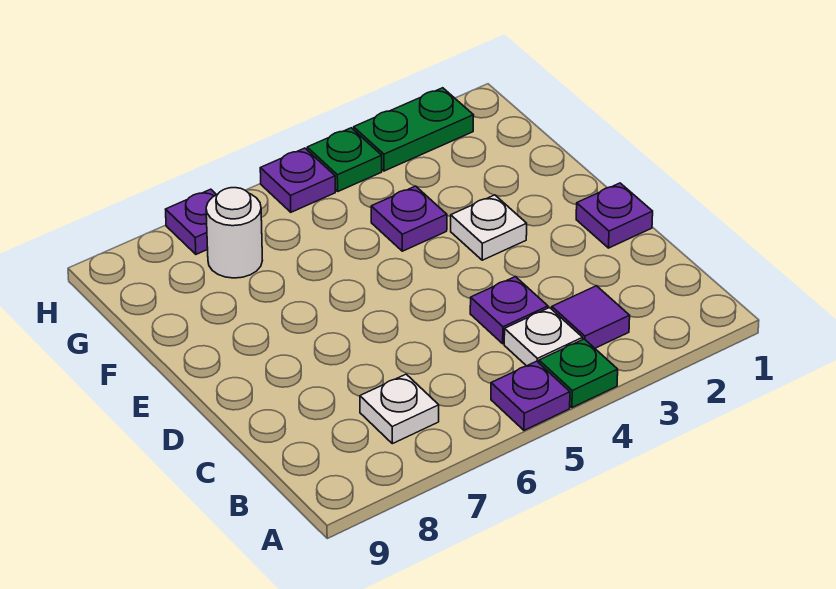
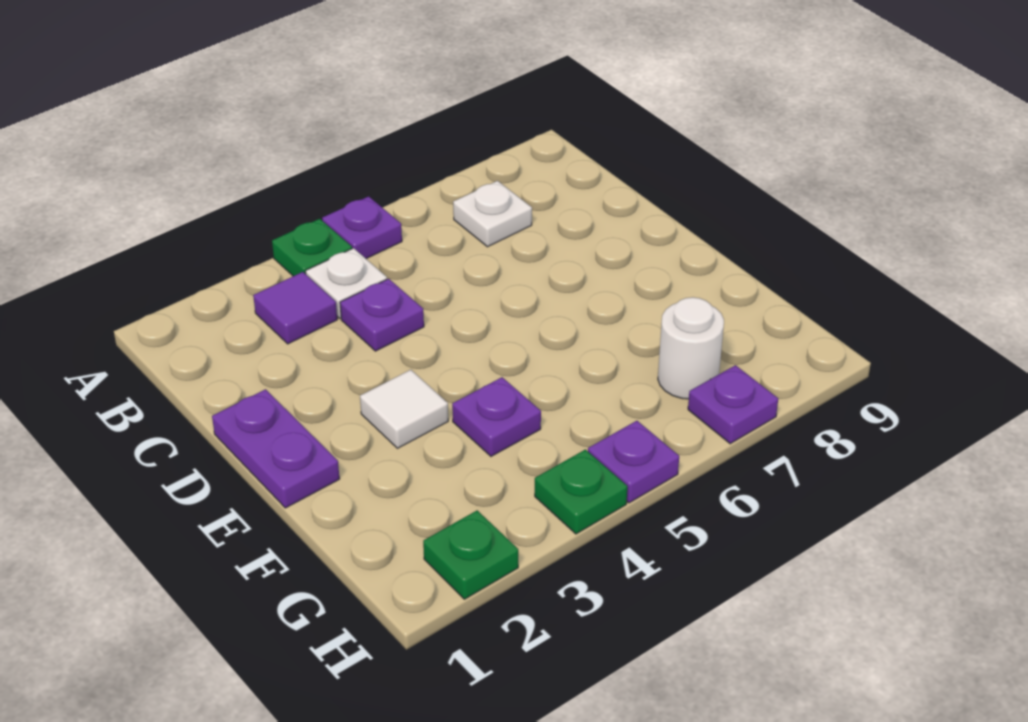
purple plate D1 level 1 -> purple plate D1:E1 level 1
white plate E3 level 1 -> white tile E3 level 1
green plate H2:H3 level 1 -> green plate H2 level 1

